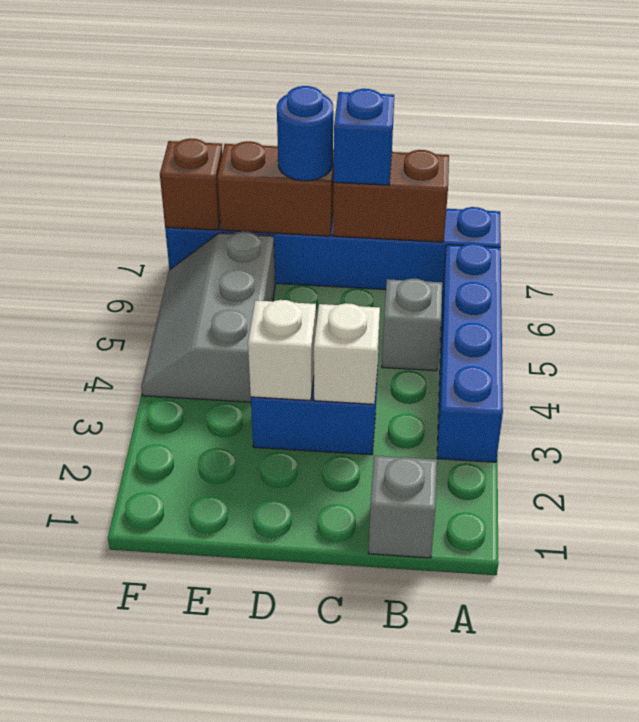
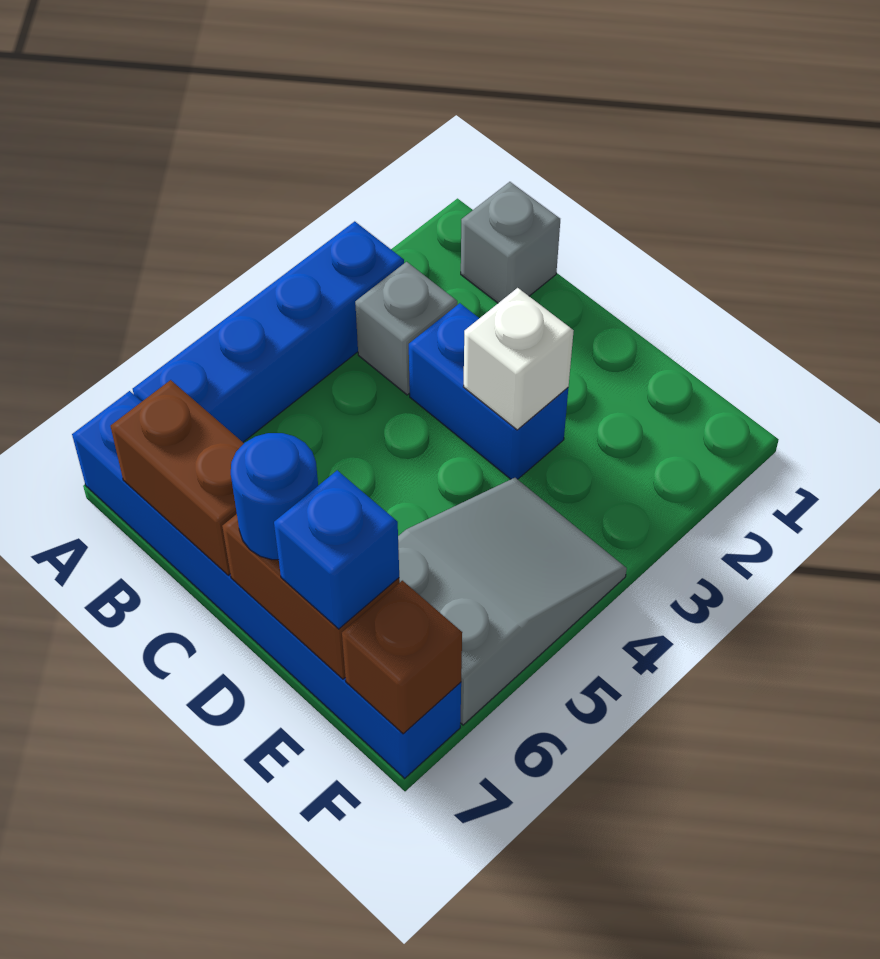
grey brick B5 level 1 -> grey brick B3 level 1
white brick C3 level 2 -> none
blue brick C7 level 3 -> blue brick E7 level 3
grey slope E4:F6 level 1 top E -> grey slope E4:F6 level 1 top 6

